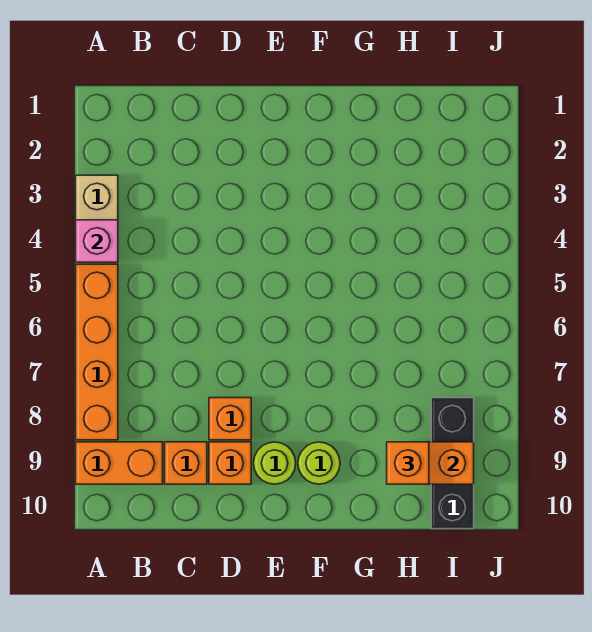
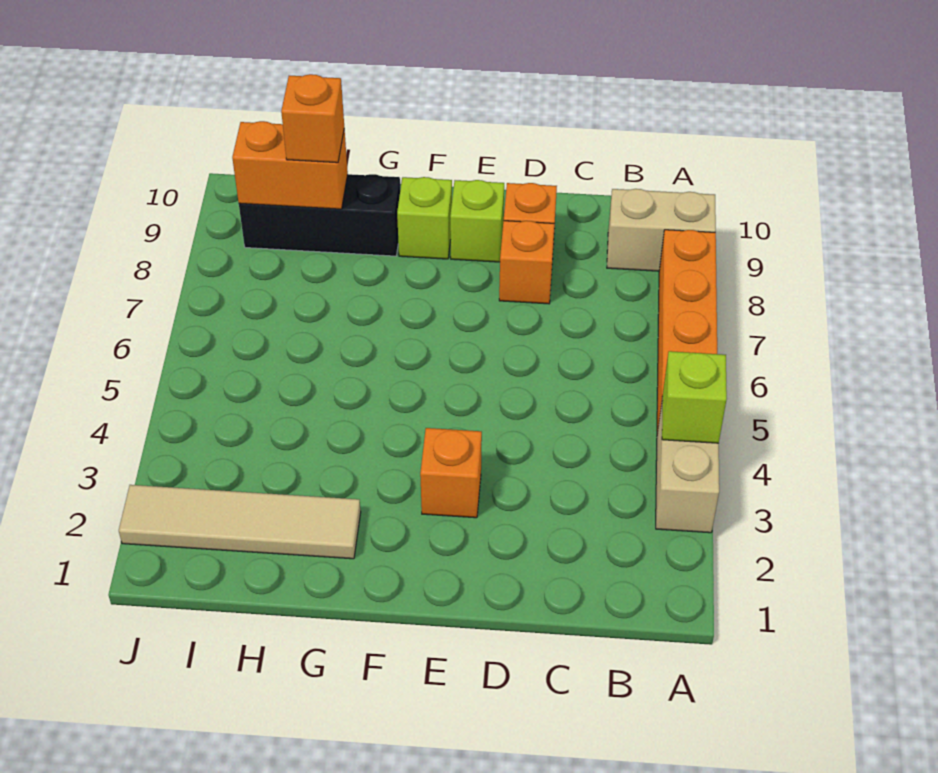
pink brick A4 level 2 -> lime brick A4 level 2
orange brick A9:B9 level 1 -> tan brick A9:B9 level 1
orange brick C9 level 1 -> orange brick E3 level 1
lime round brick E9 level 1 -> lime brick E9 level 1
lime round brick F9 level 1 -> lime brick F9 level 1
none -> tan tile G2:J2 level 1
black brick I8:I10 level 1 -> black brick G9:I9 level 1

